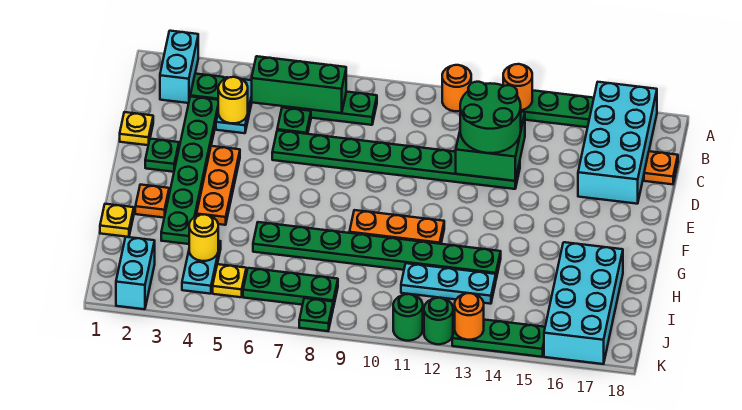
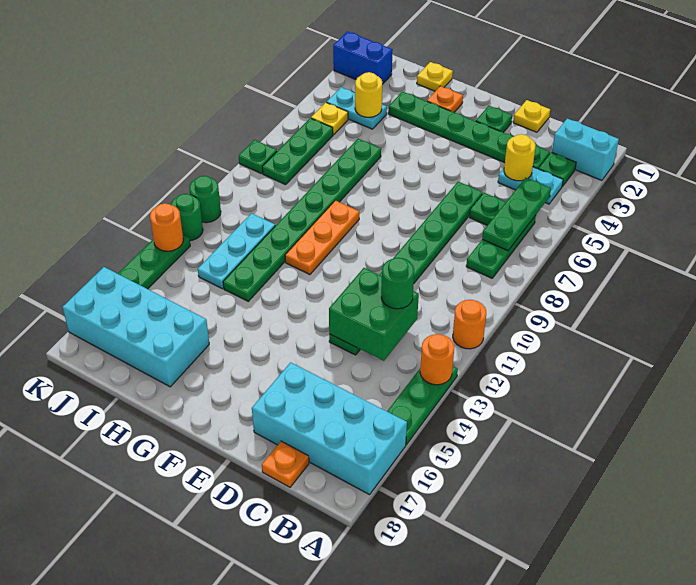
green brick B5:B7 level 2 -> green plate B5:B7 level 2
green round brick C12:D13 level 3 -> green round brick C12 level 3
orange plate E4:G4 level 1 -> none
cyan brick J2:K2 level 1 -> blue brick J2:K2 level 1

